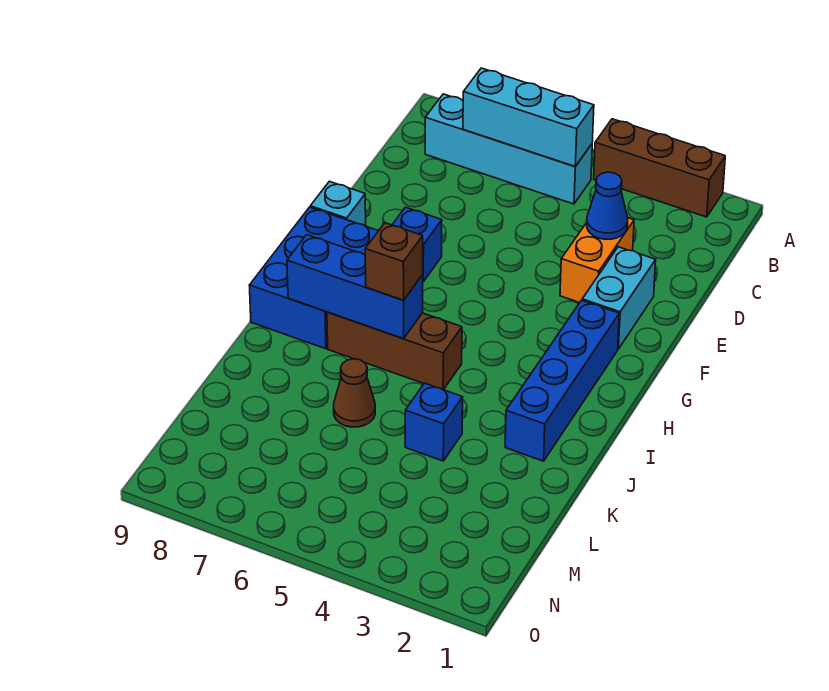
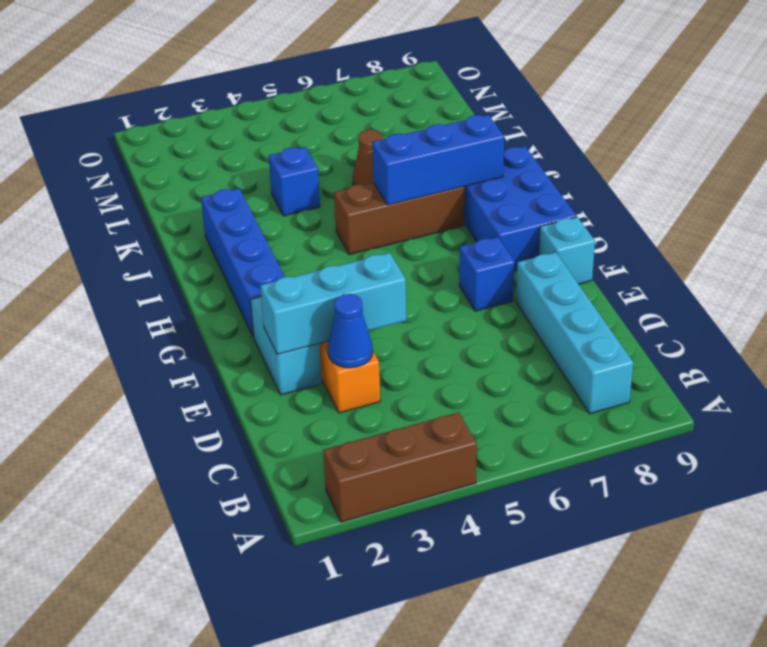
cyan brick B5:B8 level 1 -> cyan brick B8:E8 level 1
cyan brick B5:B7 level 2 -> cyan brick E2:E4 level 2
brown brick I6 level 3 -> none

